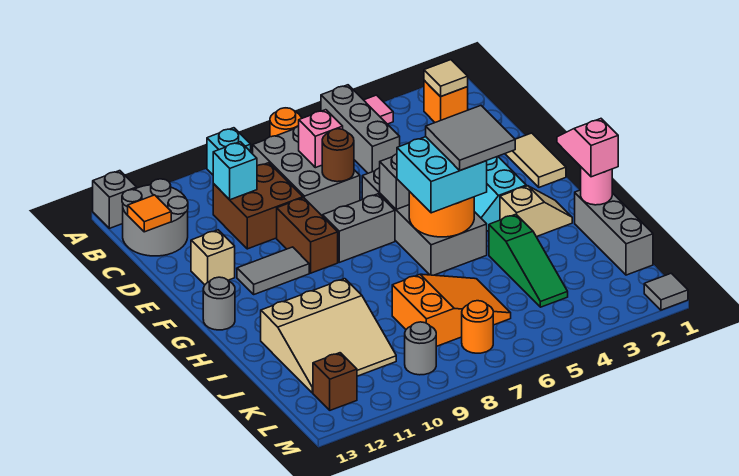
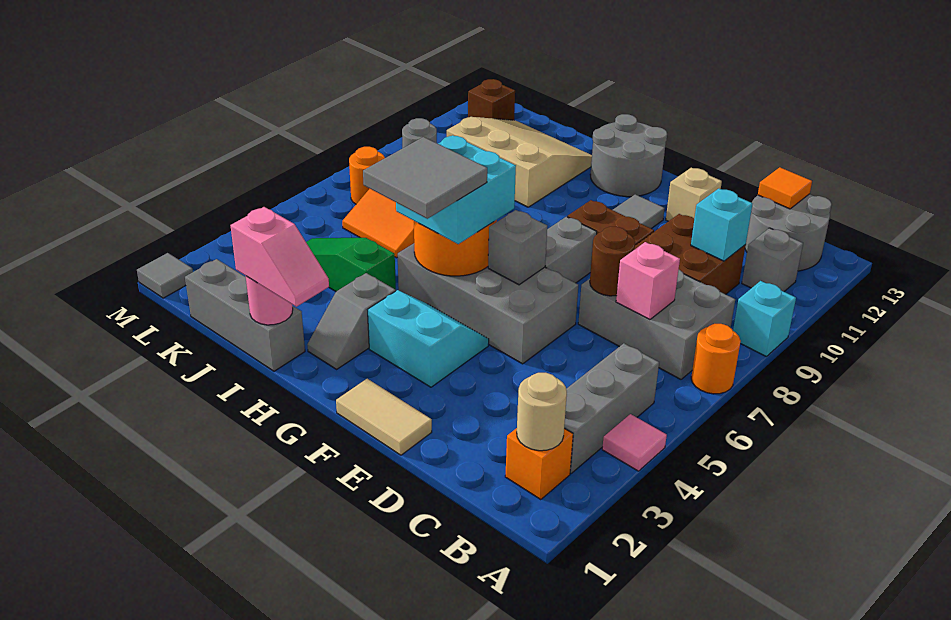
grey brick A5:C5 level 1 -> grey brick B3:B5 level 1
grey brick A13 level 1 -> grey brick B11 level 1
tan tile B2 level 2 -> tan round brick B2 level 2
grey round brick G13 level 1 -> grey round brick G12:H13 level 1
tan slope H2:H3 level 1 top 3 -> grey slope H2:H3 level 1 top 3
tan slope I10:K12 level 1 top I -> tan slope I10:K12 level 1 top 10

